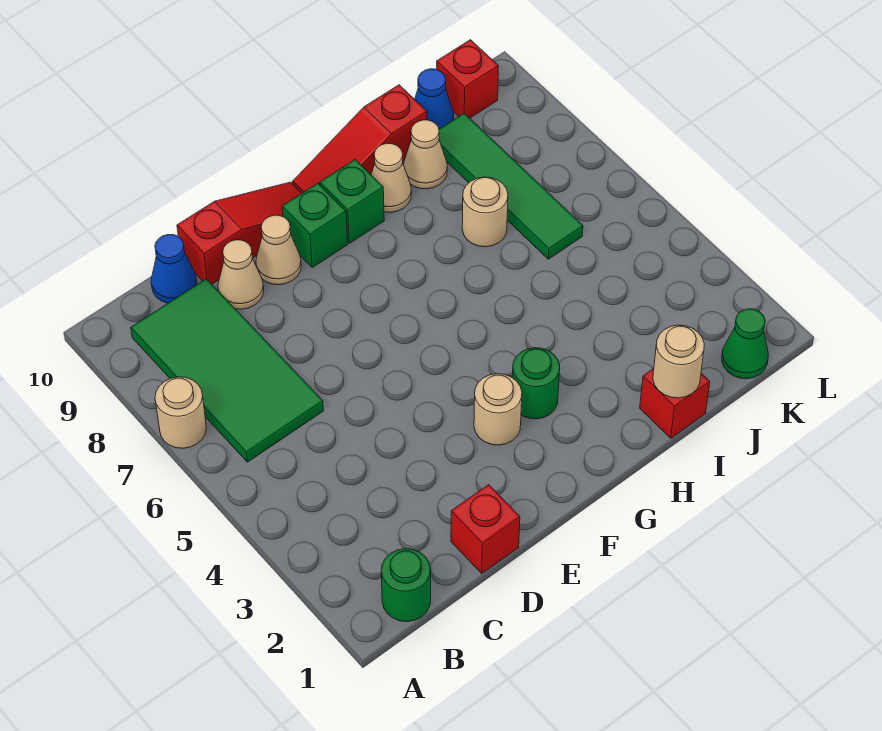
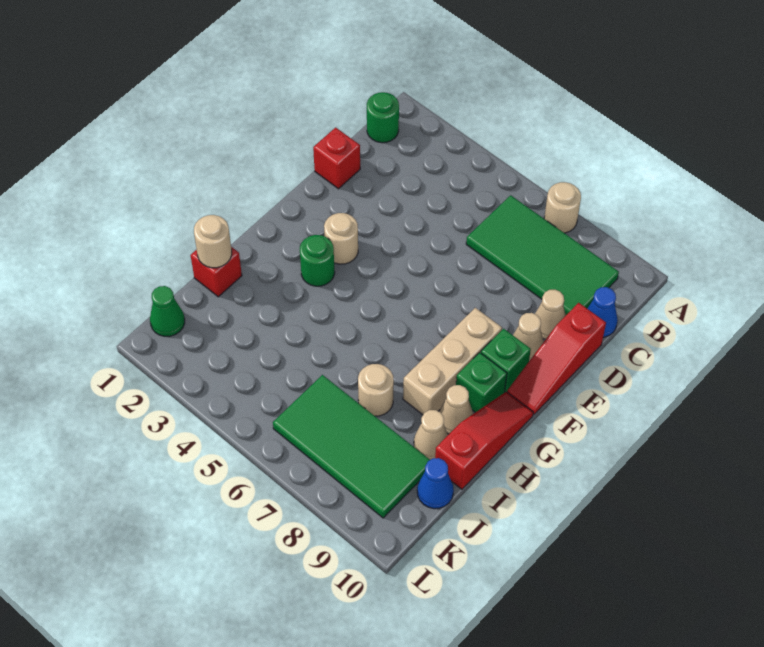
none -> tan brick F8:H8 level 1
green tile J6:J9 level 1 -> green tile J6:K9 level 1
red brick K10 level 1 -> none

